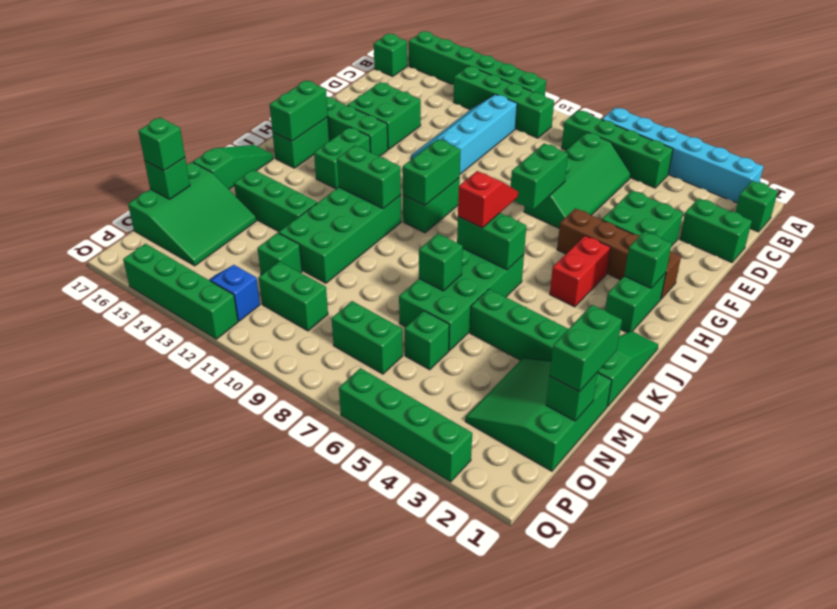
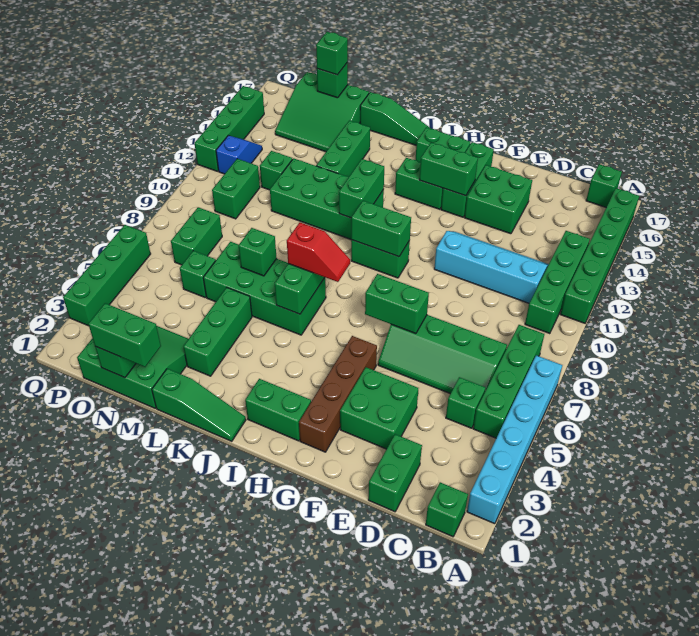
green brick H2 level 2 -> green brick C5 level 1
red brick H4:I4 level 1 -> none
green brick H16:I16 level 2 -> green brick G14:H14 level 2

